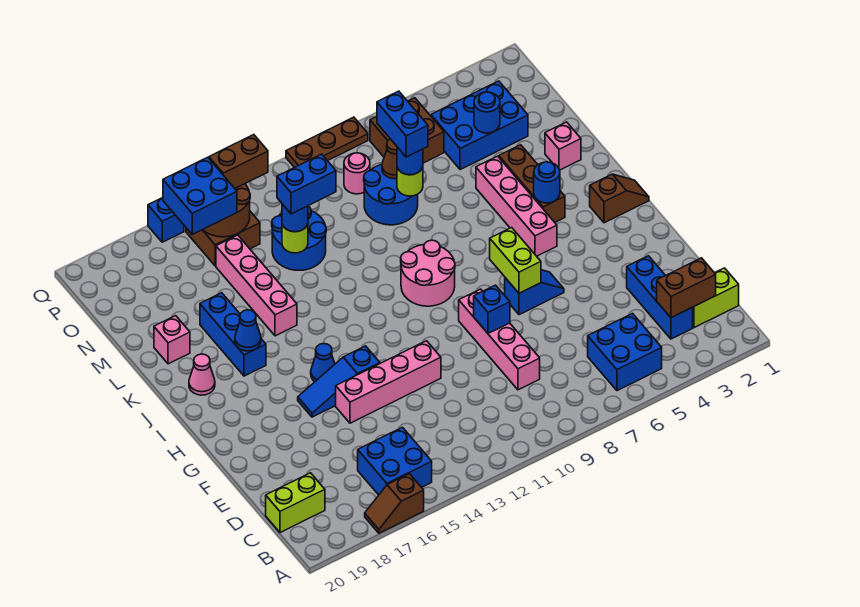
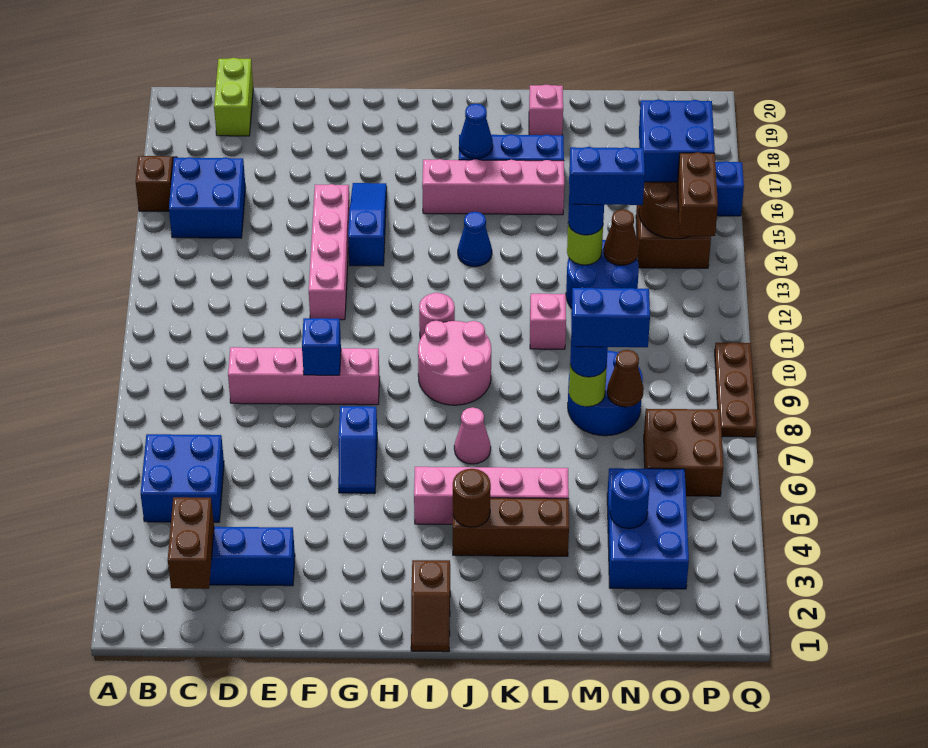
lime brick C1:C2 level 1 -> none
lime brick G7:H7 level 2 -> none
blue cone H15 level 1 -> blue cone J14 level 1
blue round brick J4 level 2 -> brown round brick J4 level 2
pink cone J19 level 1 -> pink cone J7 level 1
pink brick K15:N15 level 1 -> pink brick I16:L16 level 1
pink brick L2 level 1 -> pink brick L11 level 1
blue brick M12:M13 level 4 -> blue brick M13:N13 level 4
none -> brown cone N13 level 2
pink round brick O9 level 1 -> pink round brick I11 level 1

